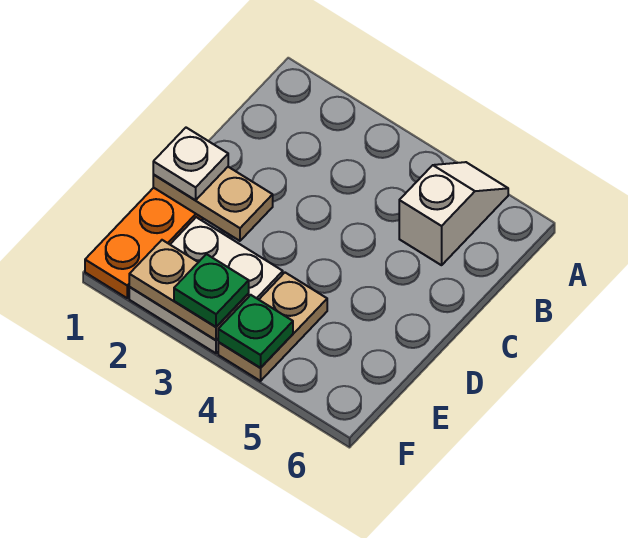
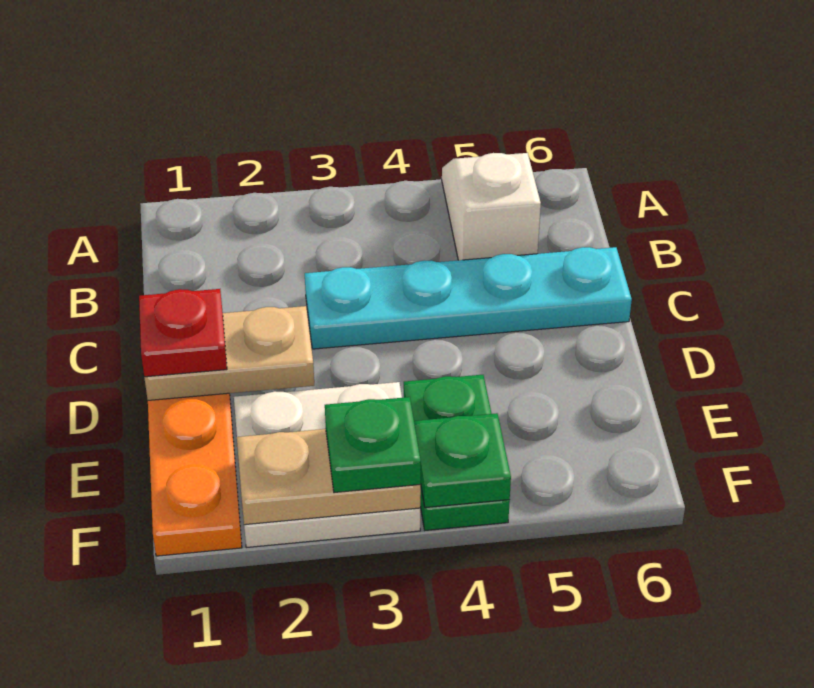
none -> cyan plate C3:C6 level 1
white plate D1 level 3 -> red plate D1 level 3
tan plate E4:F4 level 1 -> green plate E4:F4 level 1

